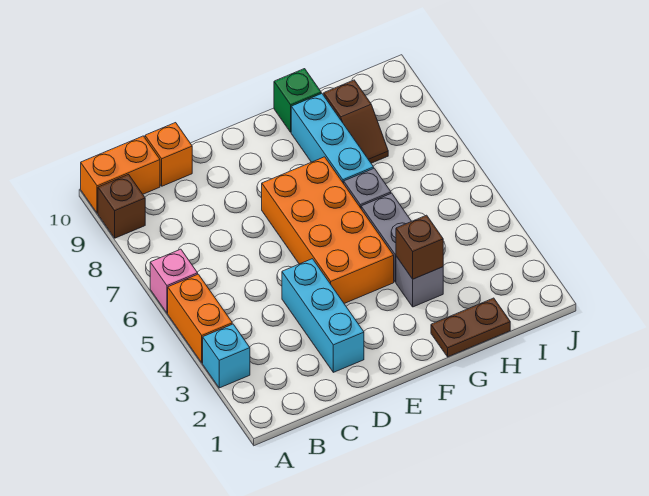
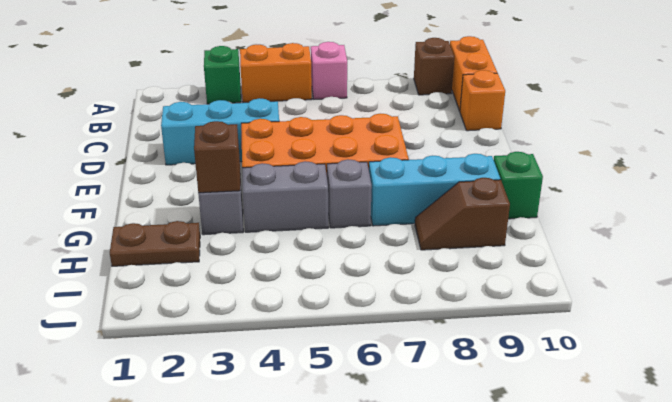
cyan brick A3 level 1 -> green brick A3 level 1
brown plate G1:H1 level 1 -> brown plate H1:H2 level 1

